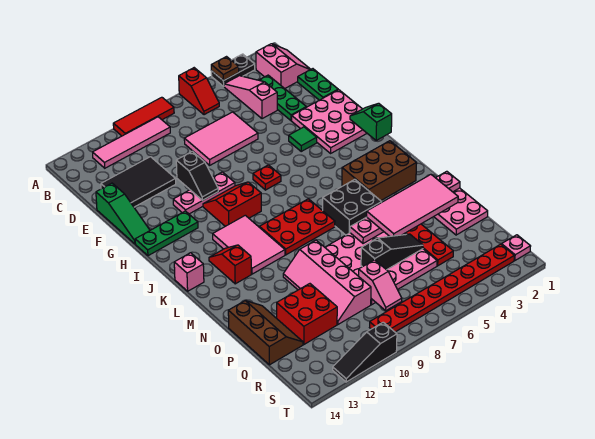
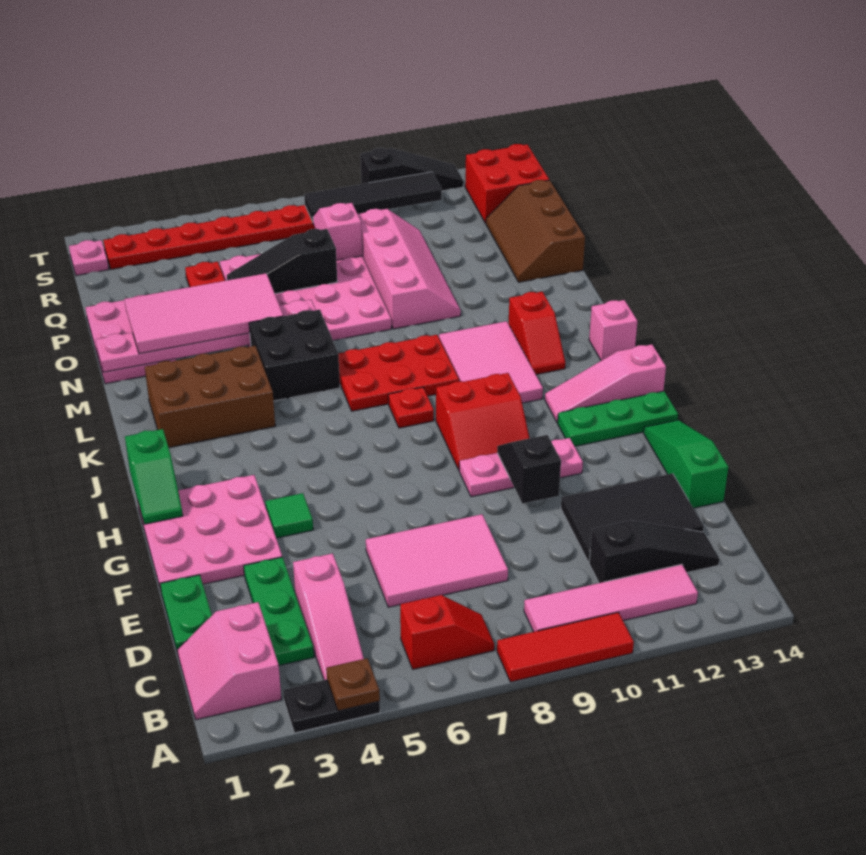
red slope A6:B6 level 1 top A -> red slope B6:B7 level 1 top 6
none -> black slope C11:C13 level 1 top 11
red plate H7 level 1 -> red plate J8 level 1
none -> pink slope I12:I14 level 1 top 14
red brick P11:Q12 level 1 -> red brick R13:S14 level 1
none -> black tile S8:S11 level 2

